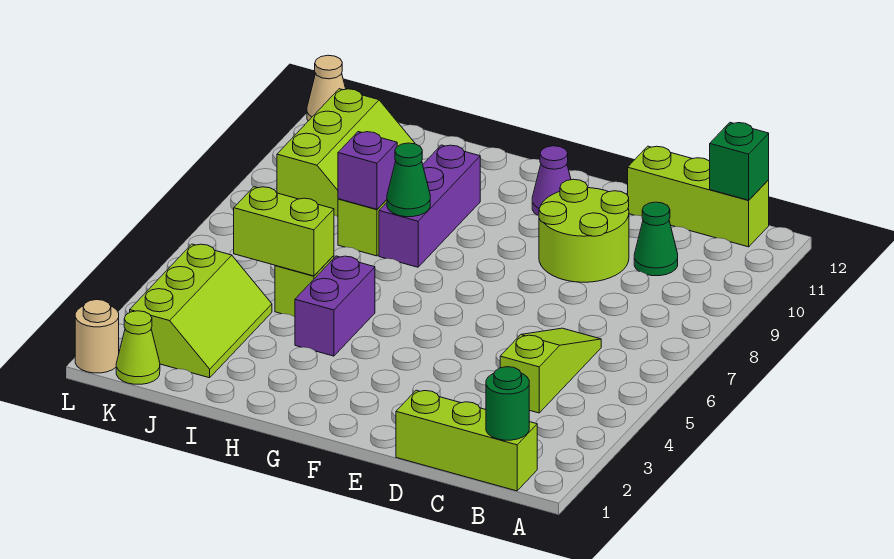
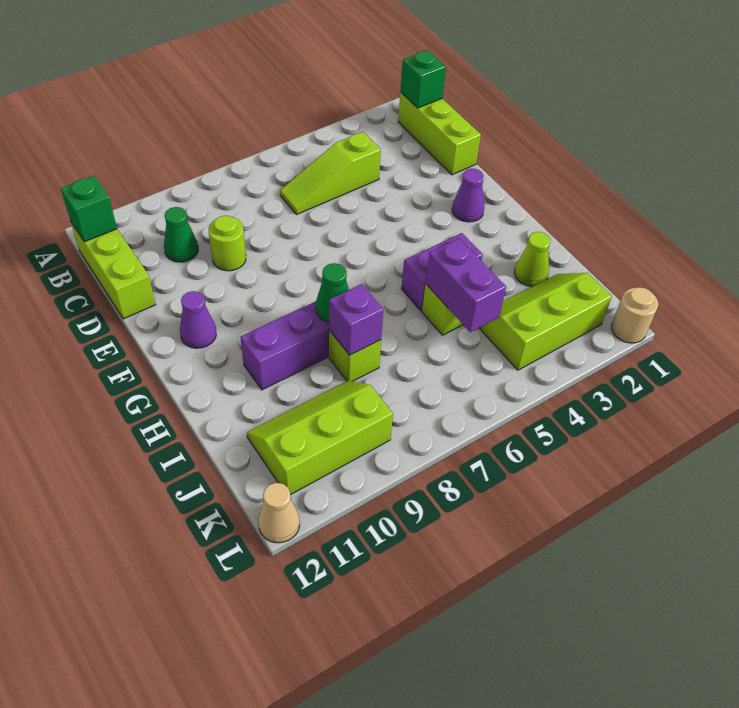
green round brick B1 level 2 -> green brick B1 level 2
lime round brick D9:E10 level 1 -> lime round brick D9 level 1
none -> purple cone F2 level 1
lime brick I5:J5 level 2 -> purple brick I5:J5 level 2
lime cone K1 level 1 -> lime cone I2 level 1

